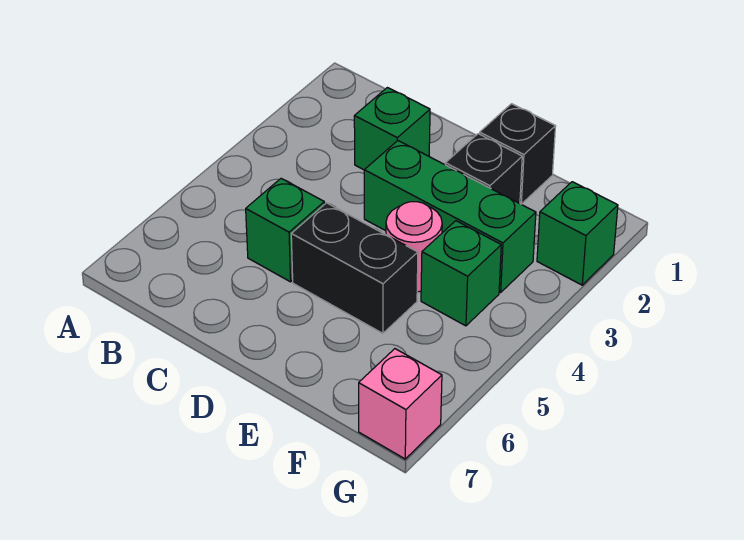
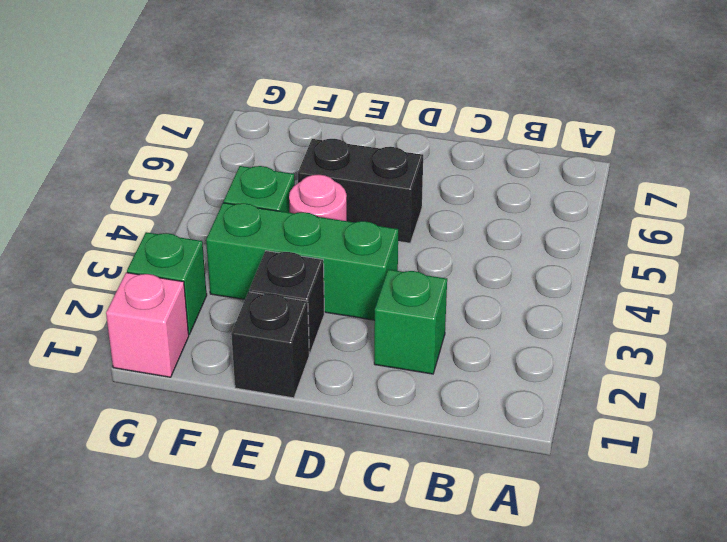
green brick C5 level 1 -> none
pink brick G7 level 1 -> pink brick G1 level 1

